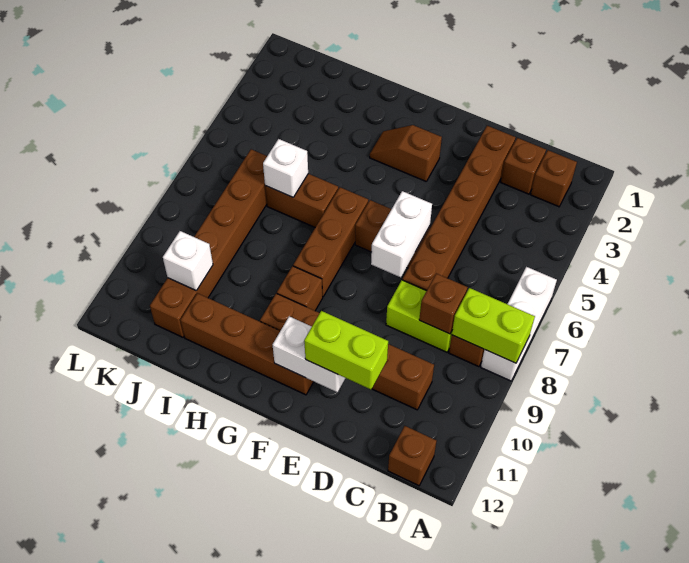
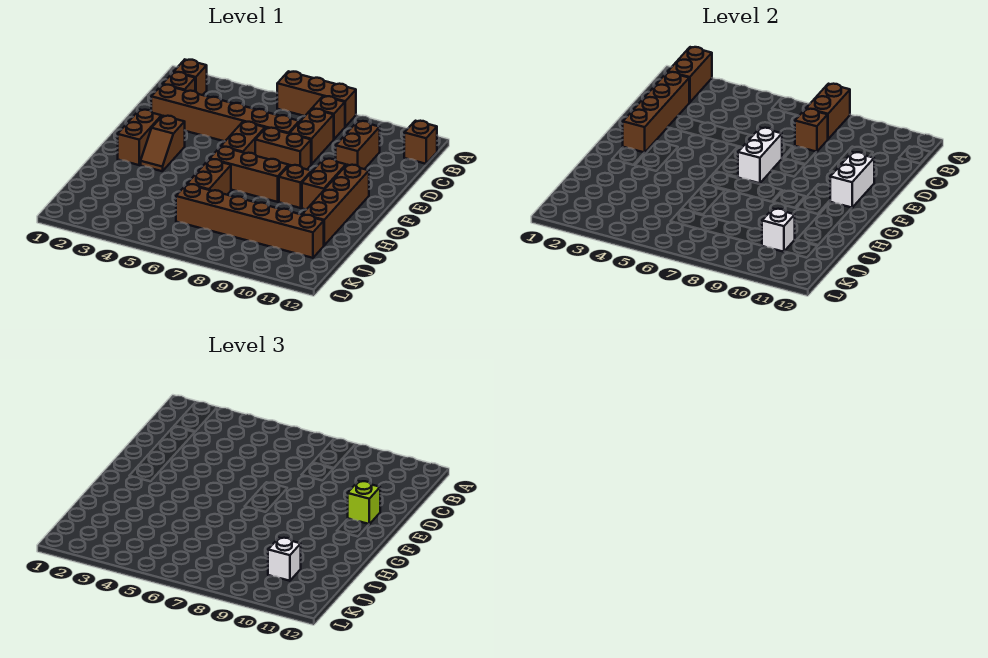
none -> brown brick A2:B2 level 2
white brick A6:A8 level 1 -> brown brick A6:A8 level 1
lime brick A8:B8 level 2 -> brown brick A8:B8 level 2
none -> brown brick C2:F2 level 2
lime brick C8:D8 level 1 -> brown brick C8:D8 level 1
lime brick D11:E11 level 3 -> lime brick E11 level 3
white brick E6:E7 level 2 -> white brick E7:F7 level 2
none -> brown brick E7:E8 level 1
none -> brown brick F2:G2 level 1
white brick I6 level 2 -> white brick J10 level 3

